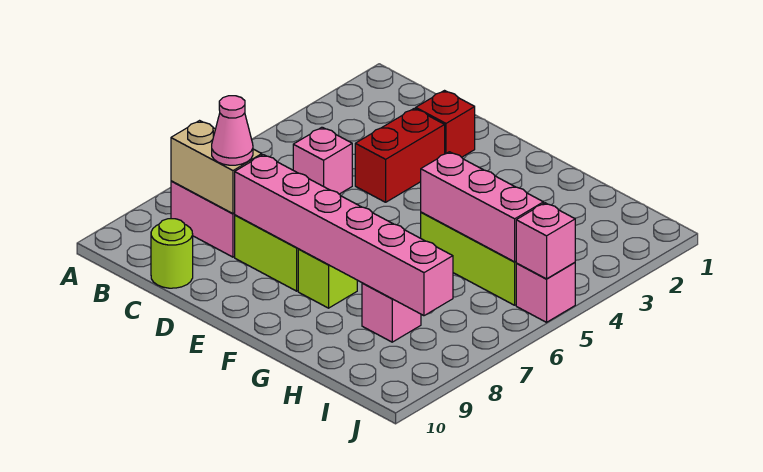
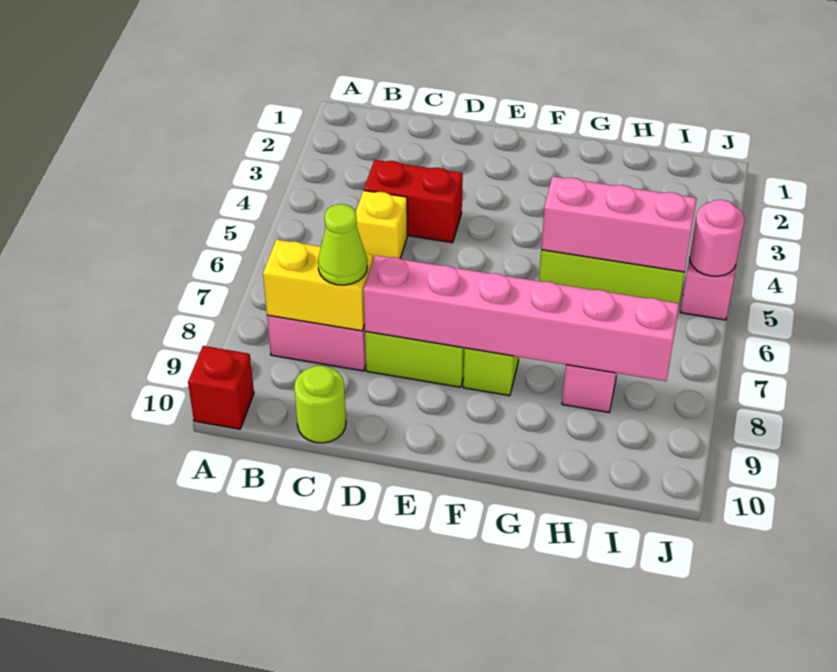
tan brick B8:C8 level 2 -> yellow brick B8:C8 level 2
pink brick C5 level 1 -> yellow brick C5 level 1
pink cone C8 level 3 -> lime cone C8 level 3
red brick D2 level 1 -> red brick A10 level 1
red brick D3:D4 level 1 -> red brick C4:D4 level 1
pink brick J5 level 2 -> pink round brick J5 level 2

